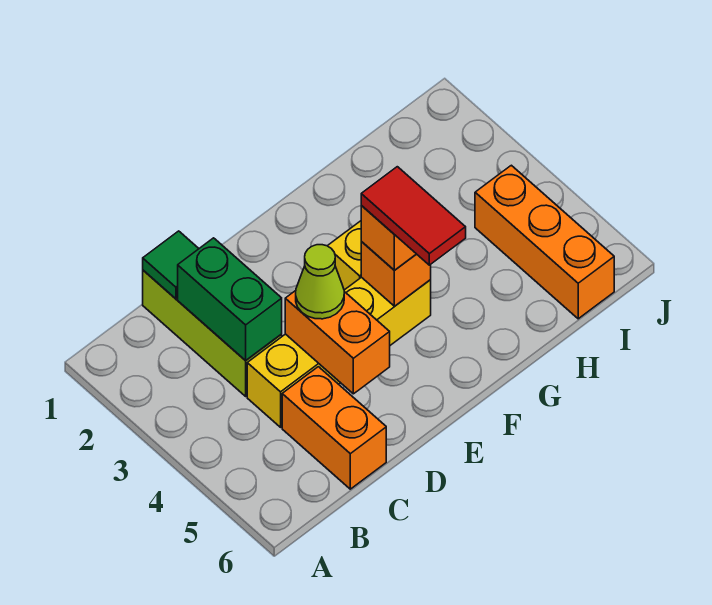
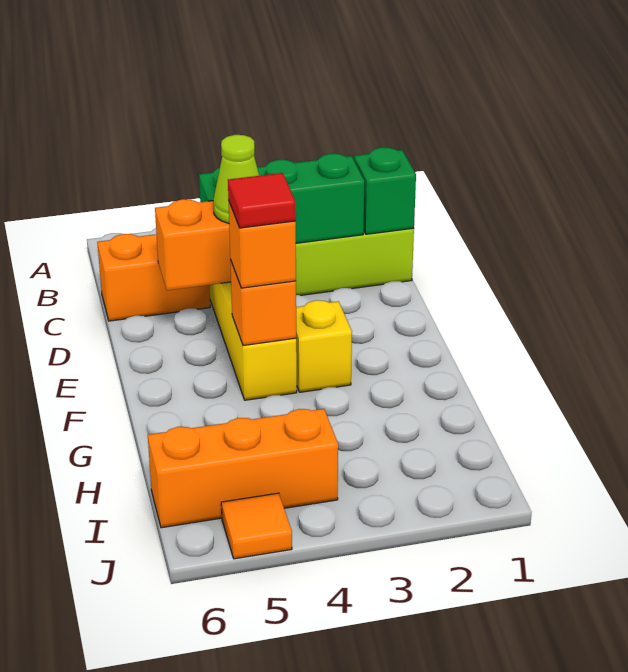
green tile C1 level 2 -> green brick C1 level 2
green brick C2:C3 level 2 -> green brick C2:C4 level 2
red tile F4:F5 level 4 -> red tile F4 level 4
none -> orange tile J5 level 1

